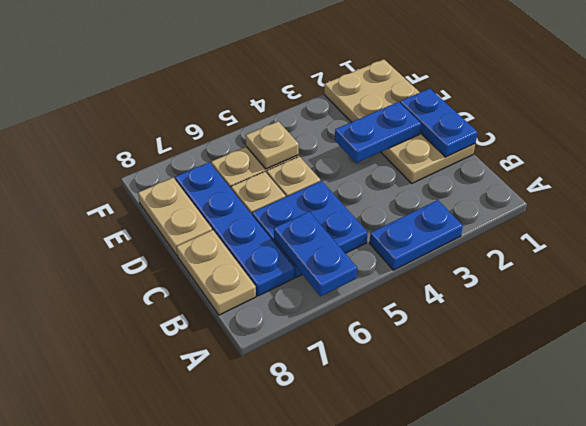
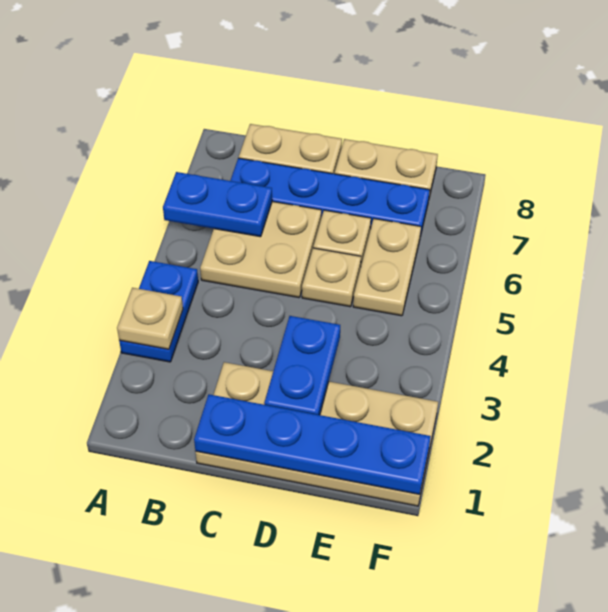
blue plate B5:C6 level 1 -> tan plate B5:C6 level 1
blue plate C1:D1 level 2 -> blue plate C1:F1 level 2
tan plate E5 level 2 -> tan plate A3 level 2

